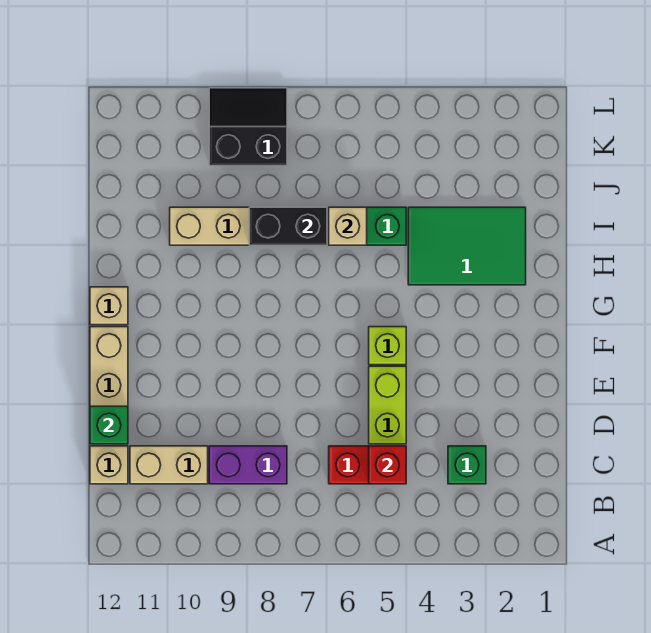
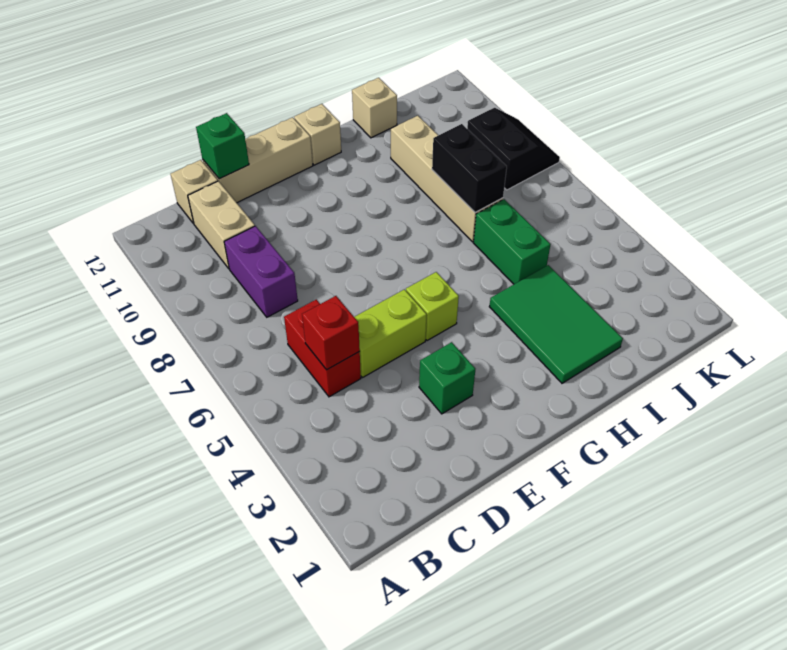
green brick C3 level 1 -> green brick E3 level 1
tan brick I6 level 2 -> tan brick I12 level 1

